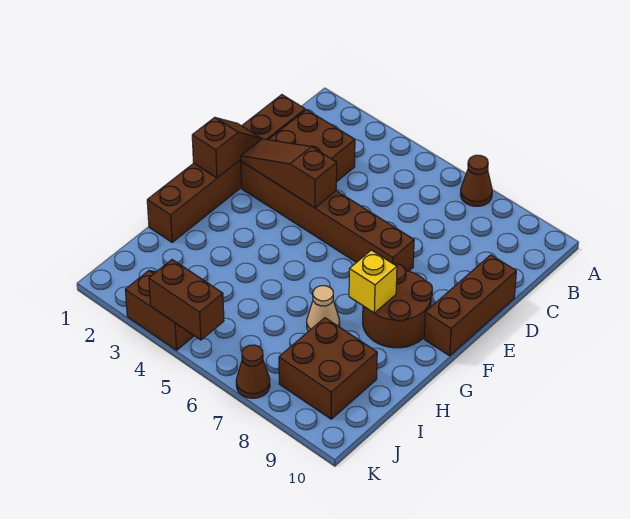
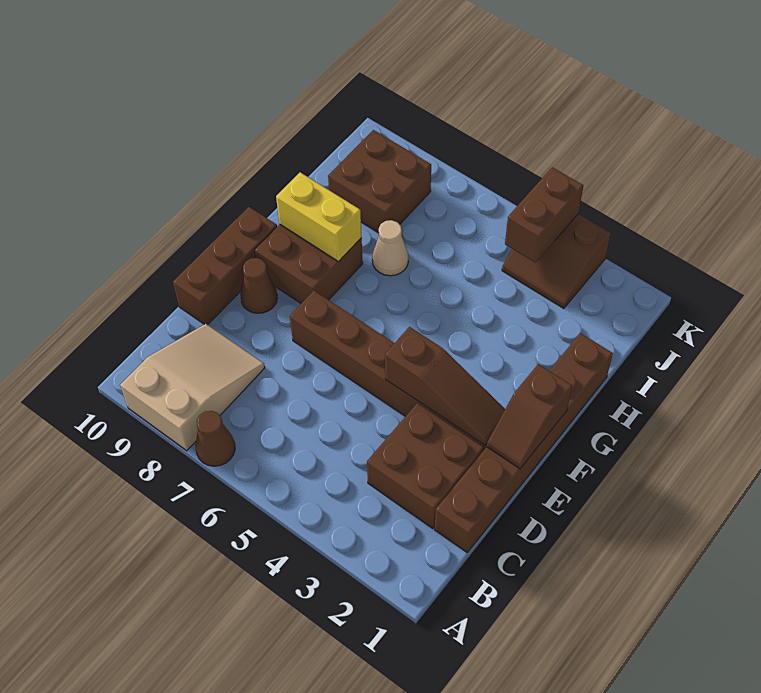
none -> tan slope A8:C9 level 1 top A
brown round brick F8:G9 level 1 -> brown brick F8:G9 level 1
yellow brick G8 level 2 -> yellow brick G8:G9 level 2
brown brick K4:K5 level 2 -> brown brick J4:K4 level 2
brown cone K7 level 1 -> brown cone E9 level 1

